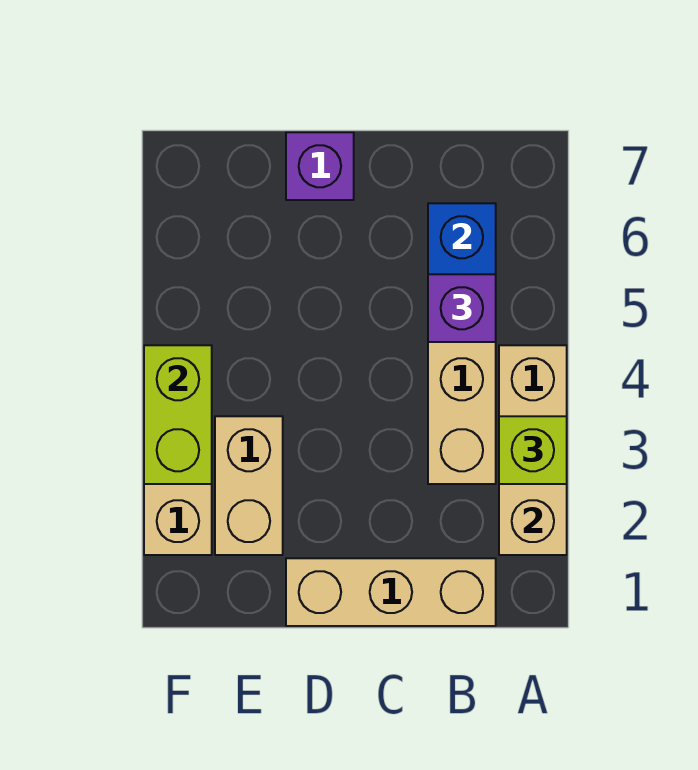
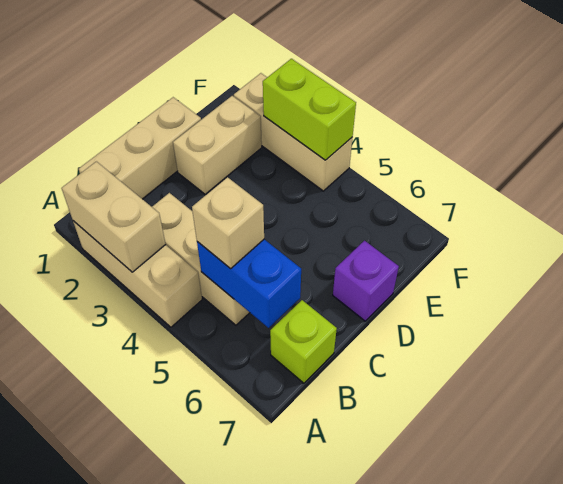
lime brick A3 level 3 -> lime brick B7 level 1
purple brick B5 level 3 -> tan brick B5 level 3
tan brick E2:E3 level 1 -> tan brick D2:E2 level 1

